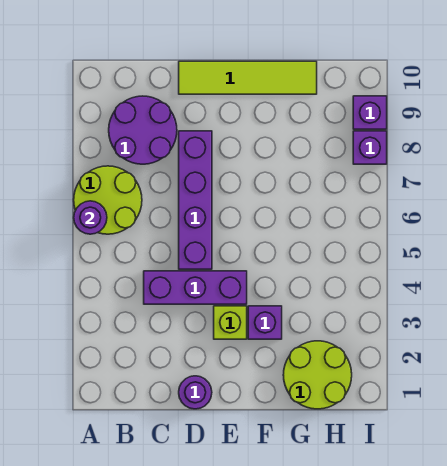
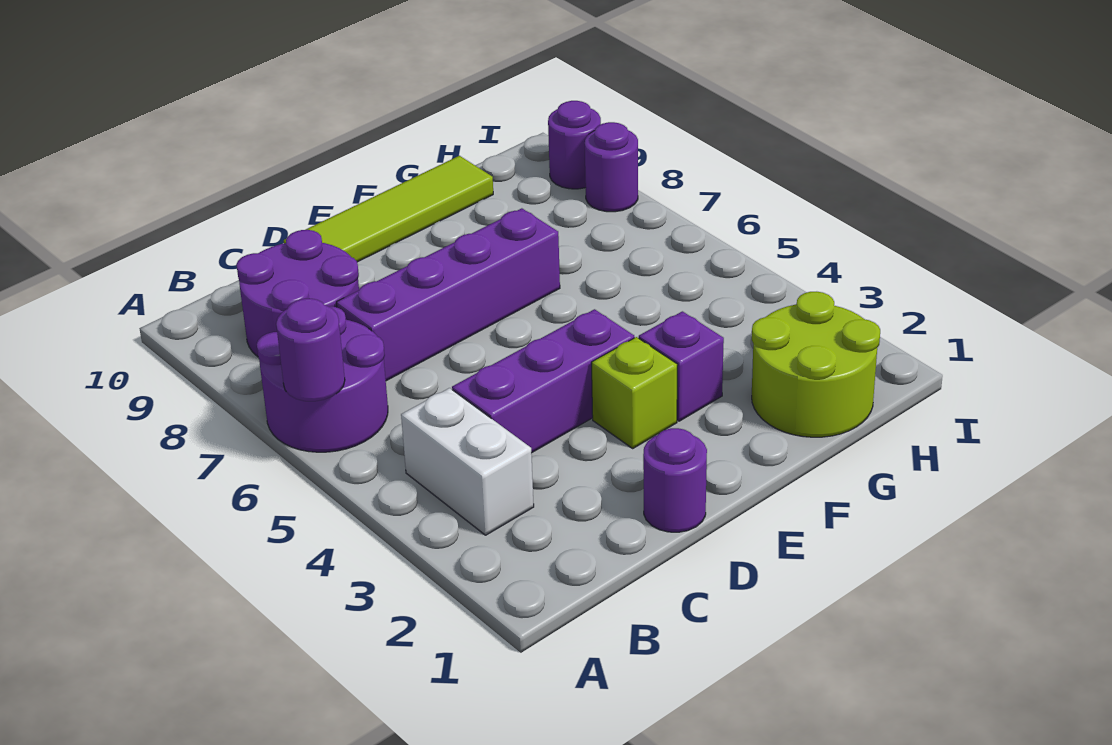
lime round brick A6:B7 level 1 -> purple round brick A6:B7 level 1
none -> white brick B3:B4 level 1
purple brick D5:D8 level 1 -> purple brick C7:F7 level 1
purple brick I8 level 1 -> purple round brick I8 level 1
purple brick I9 level 1 -> purple round brick I9 level 1

